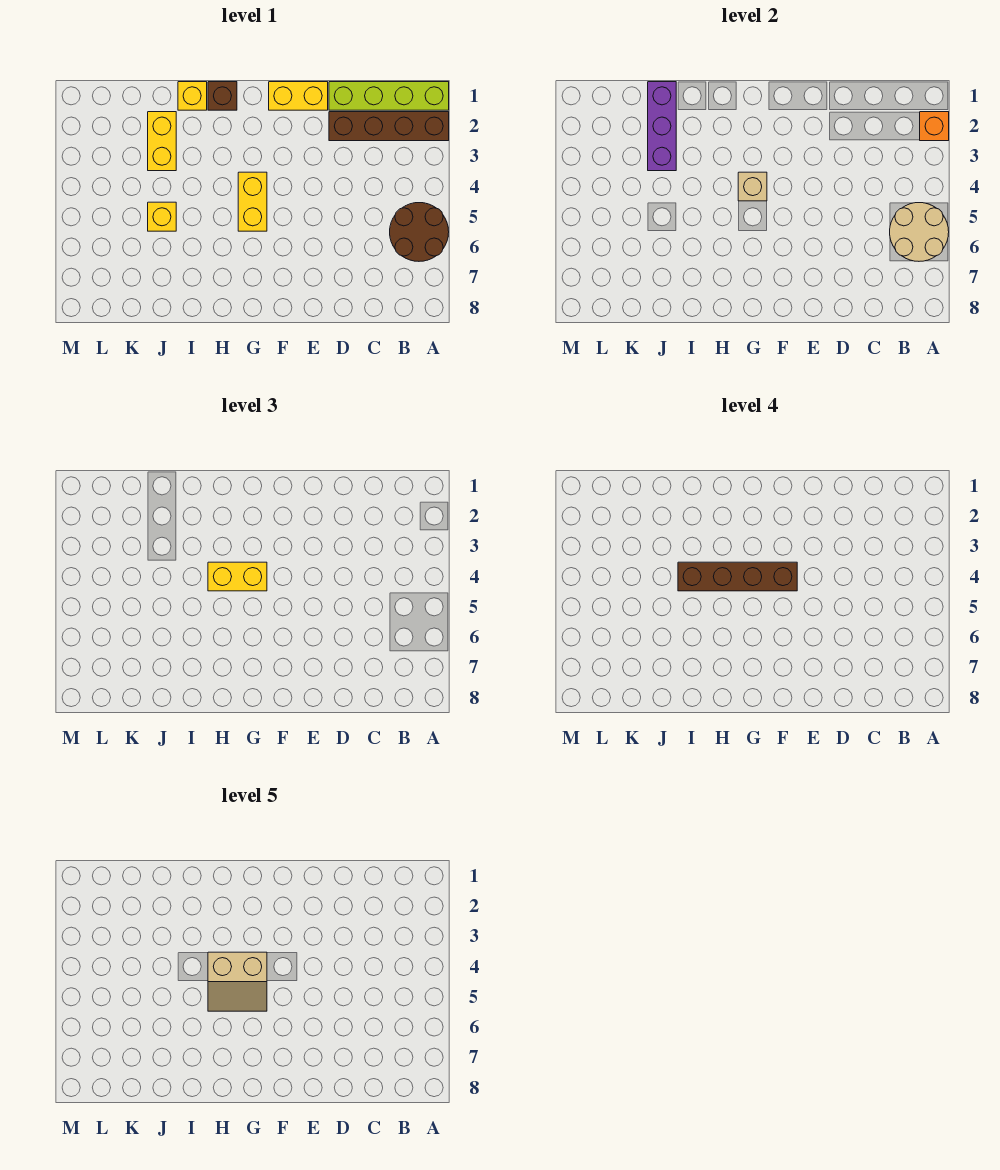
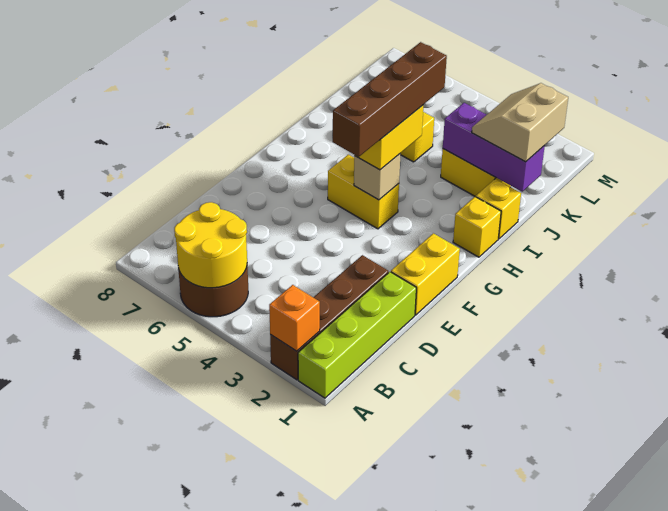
tan round brick A5:B6 level 2 -> yellow round brick A5:B6 level 2
tan slope G4:H5 level 5 top 4 -> tan slope J1:K2 level 3 top 1
brown brick H1 level 1 -> yellow brick H1 level 1

